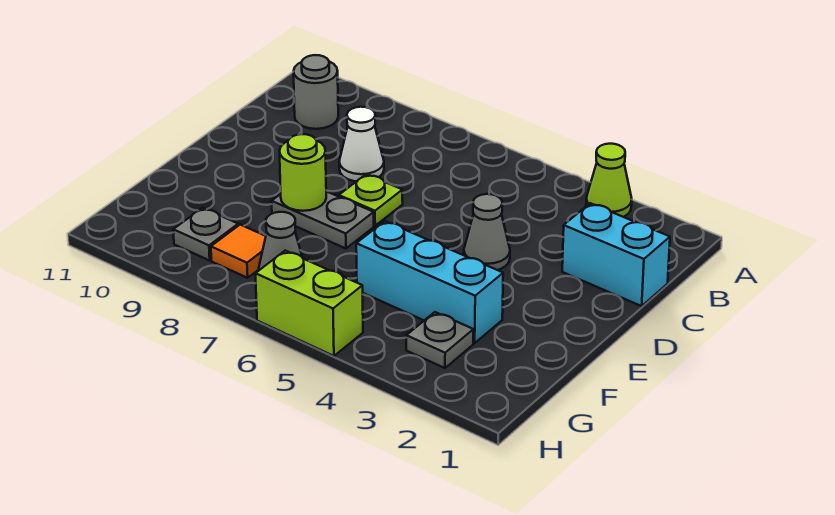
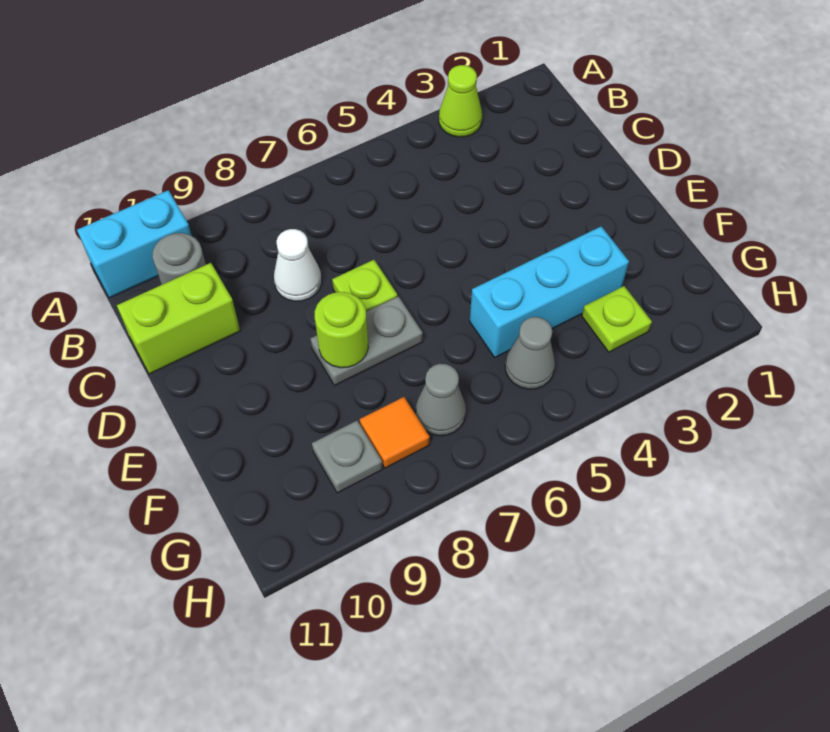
cyan brick C1:C2 level 1 -> cyan brick A10:A11 level 1
grey cone D4 level 1 -> grey cone G5 level 1
grey plate G3 level 1 -> lime plate G3 level 1
lime brick H5:H6 level 1 -> lime brick C10:C11 level 1

